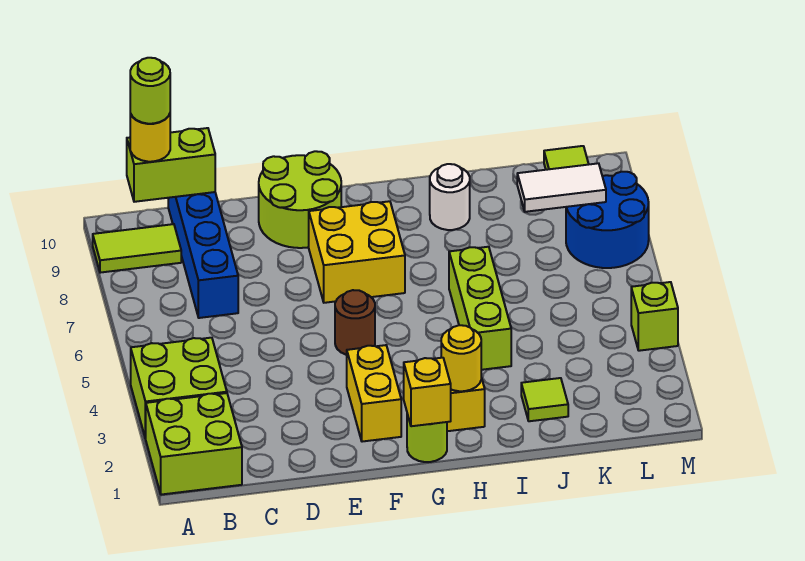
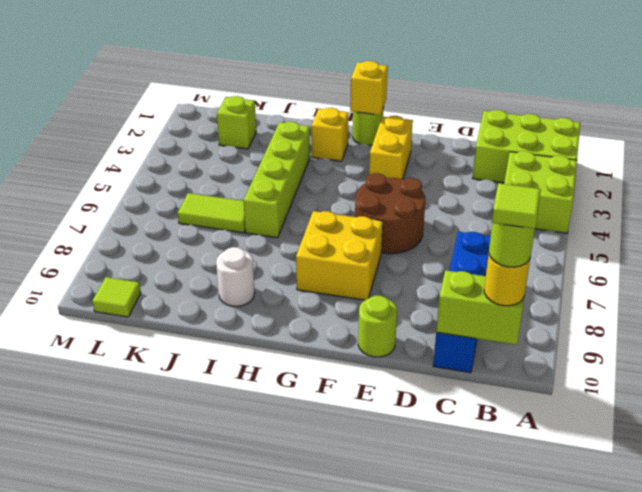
lime brick A1:B2 level 1 -> lime brick A1:C2 level 1
lime tile A9:B9 level 1 -> lime tile J6:K6 level 1
lime round brick E9:F10 level 1 -> lime round brick E10 level 1
brown round brick F5 level 1 -> brown round brick E5:F6 level 1
yellow round brick H2 level 2 -> none
lime brick I4:I6 level 1 -> lime brick I3:I6 level 1
lime tile J2 level 1 -> lime tile B10 level 5
white tile K8:L8 level 2 -> none
blue round brick L7:M8 level 1 -> none
lime brick M4 level 1 -> lime brick K2 level 1

